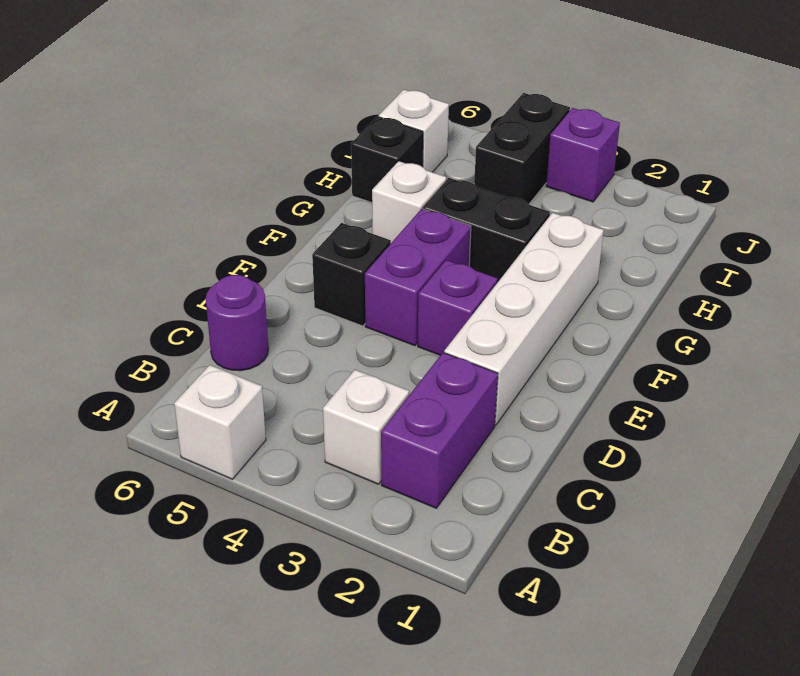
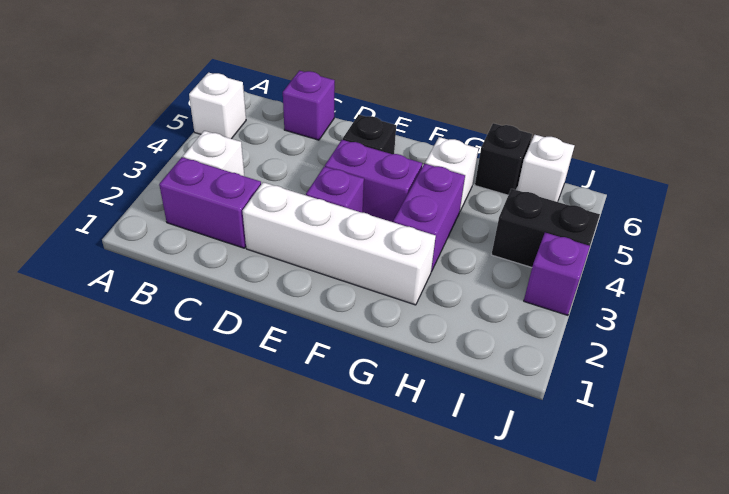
purple round brick C6 level 1 -> purple brick C6 level 1
black brick G3:G4 level 1 -> purple brick G3:G4 level 1

